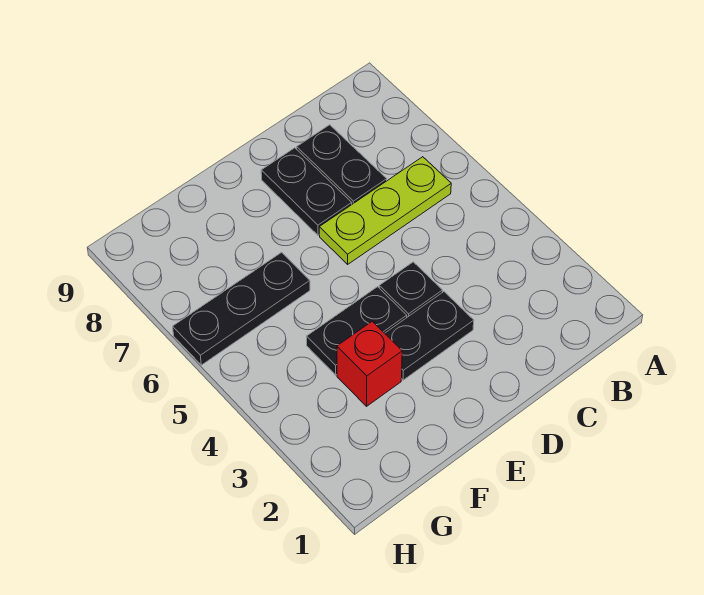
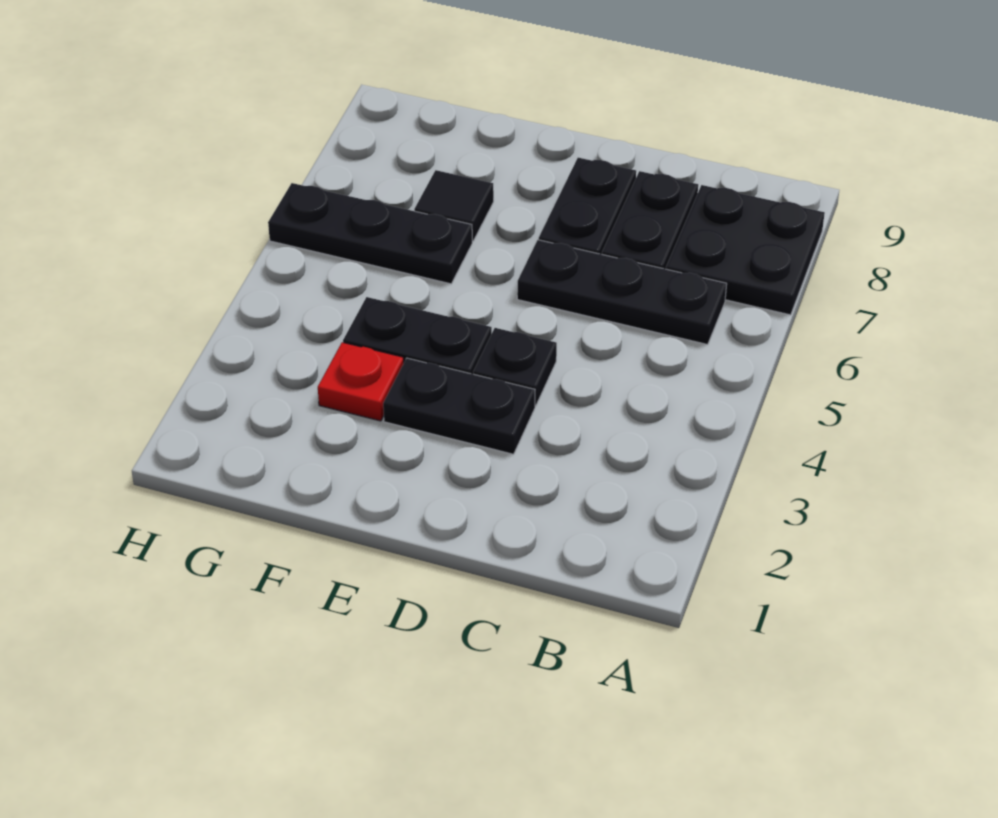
none -> black plate A7:B8 level 1
lime plate B6:D6 level 1 -> black plate B6:D6 level 1
red brick F3 level 1 -> red plate F3 level 1
none -> black tile F7 level 1

